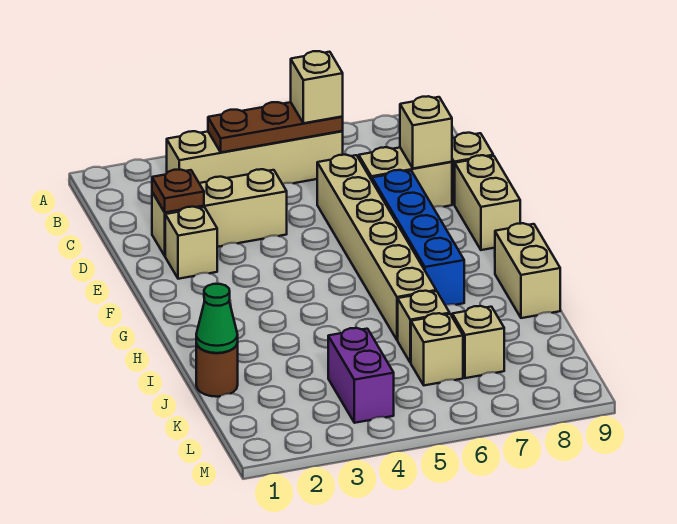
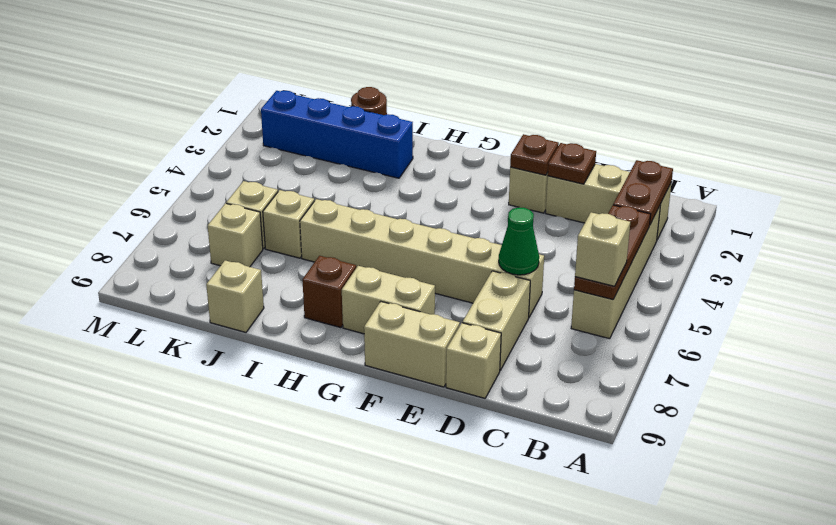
none -> brown plate B2:B3 level 2
tan brick D2:D4 level 1 -> tan brick B2:D2 level 1
tan brick D8 level 2 -> tan brick J9 level 1
none -> brown plate E2 level 2
blue brick E7:H7 level 1 -> blue brick I2:L2 level 1
none -> brown brick H8 level 1
tan brick H9:I9 level 1 -> tan brick F8:G8 level 1
green cone J1 level 2 -> green cone D6 level 2
purple brick K4:L4 level 1 -> none

